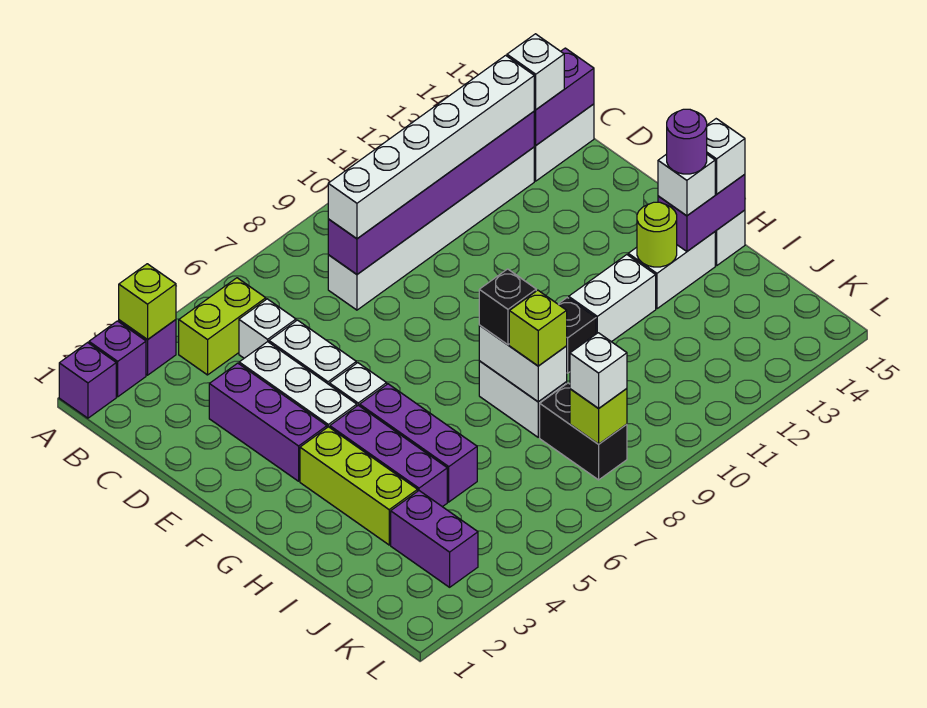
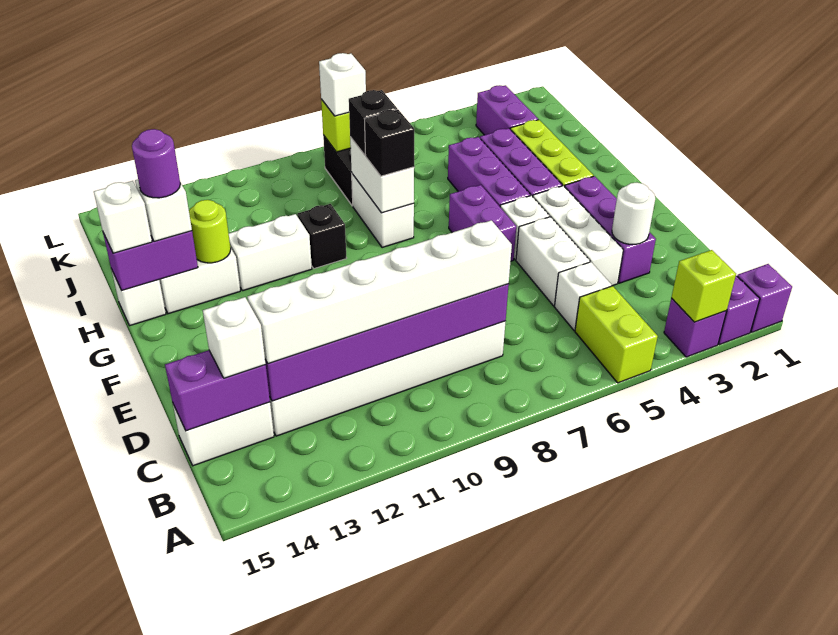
lime brick B4:B5 level 1 -> lime brick A5:B5 level 1
none -> white round brick D3 level 2
none -> purple brick F6:G6 level 1
lime brick I8 level 3 -> black brick I8 level 3

